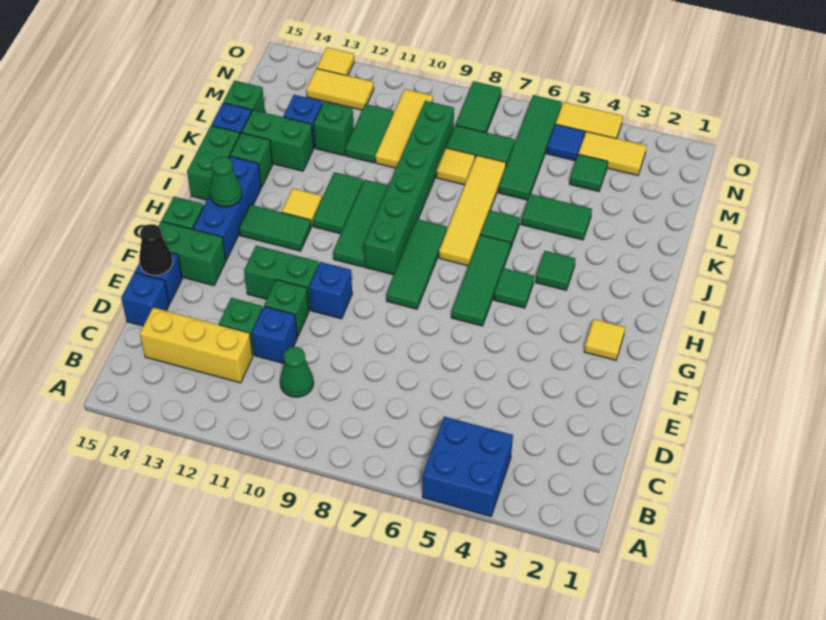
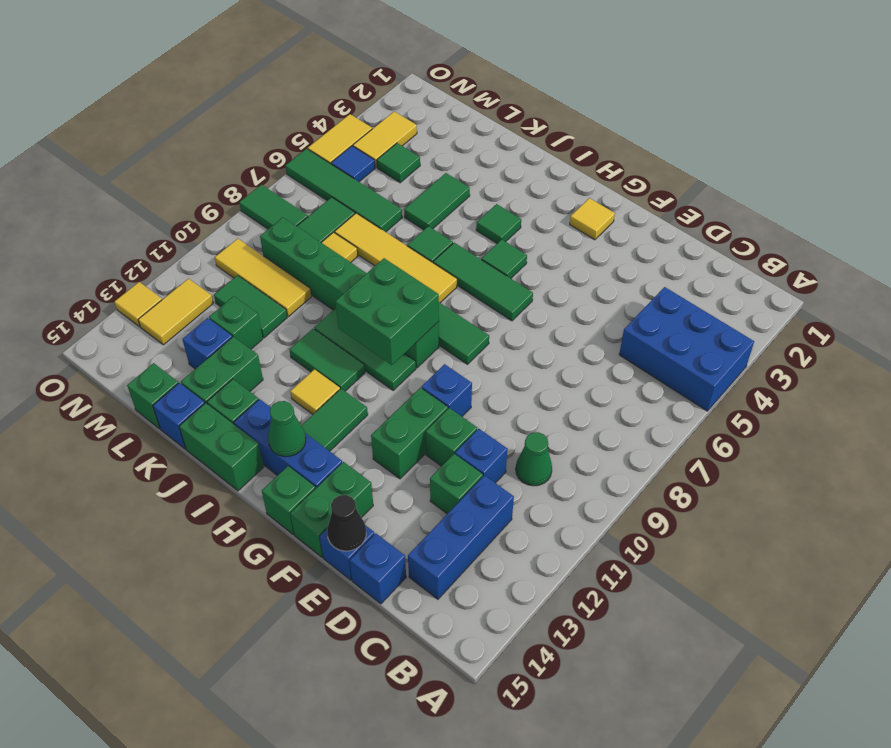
blue brick A4:B5 level 1 -> blue brick A4:C5 level 1
yellow brick C12:C14 level 1 -> blue brick C12:C14 level 1
none -> green brick H9:I10 level 2

